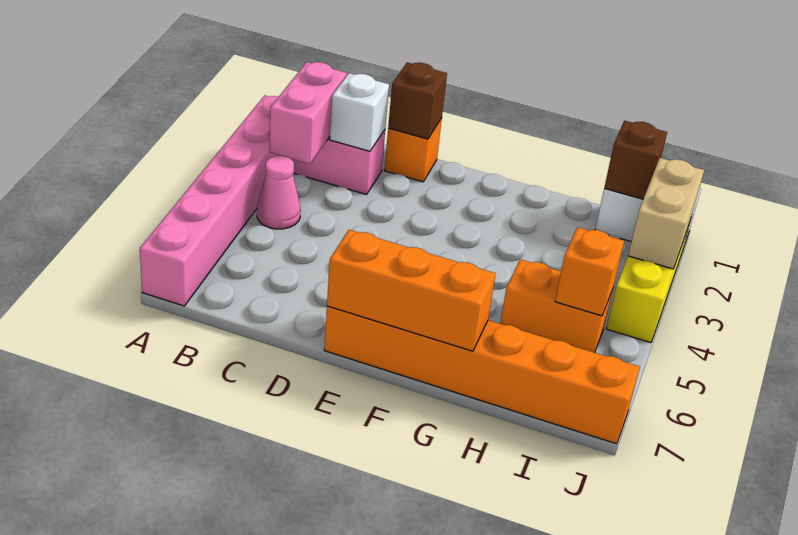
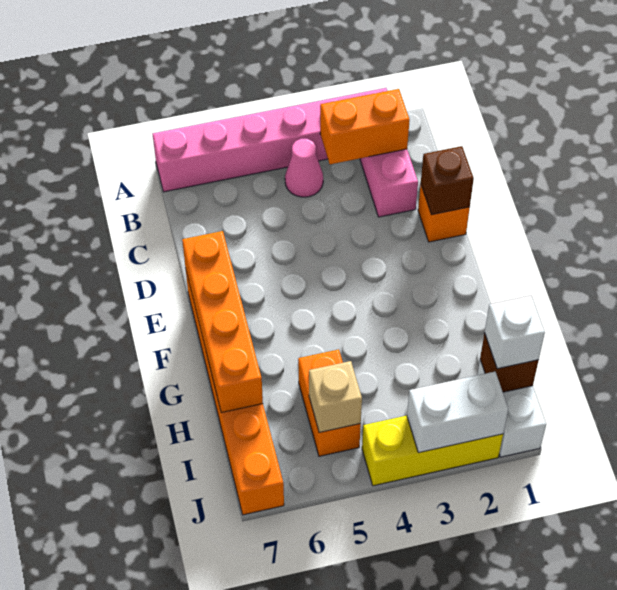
pink brick B2:B3 level 2 -> orange brick B2:B3 level 2
white brick C2 level 2 -> white brick I1 level 3
orange brick E7:G7 level 2 -> orange brick E7:H7 level 2
orange brick I5 level 2 -> tan brick I5 level 2
tan brick J2:J3 level 2 -> white brick J2:J3 level 2

